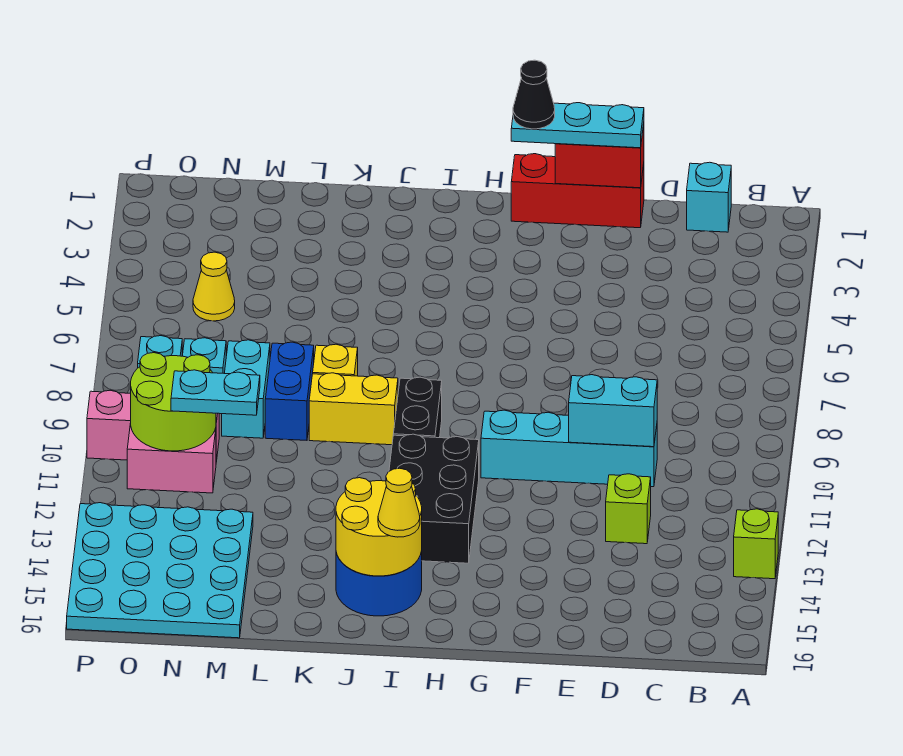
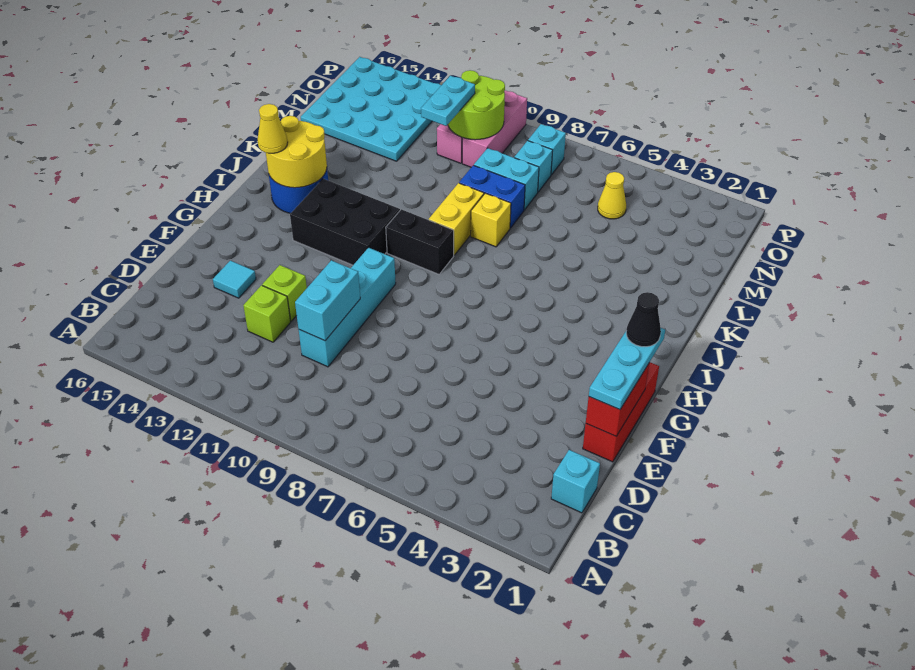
lime brick A13 level 1 -> lime brick E12 level 1
none -> cyan tile E14 level 1

